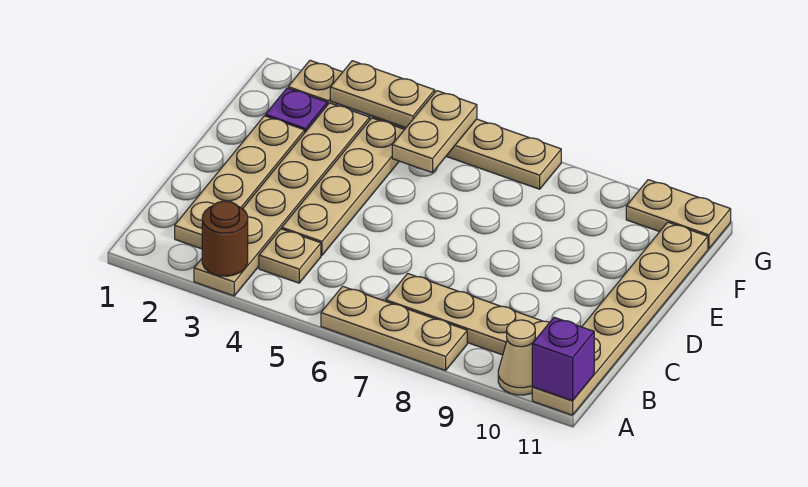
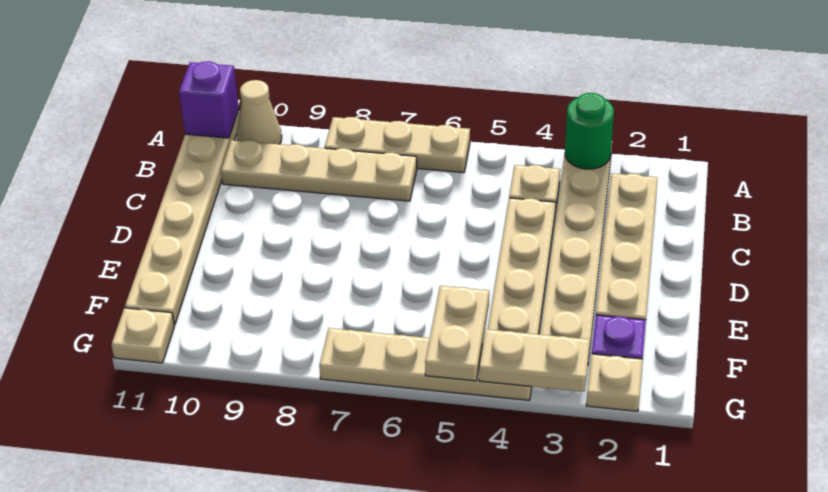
brown round brick A3 level 2 -> green round brick A3 level 2
tan plate G10:G11 level 1 -> tan plate G11 level 1

